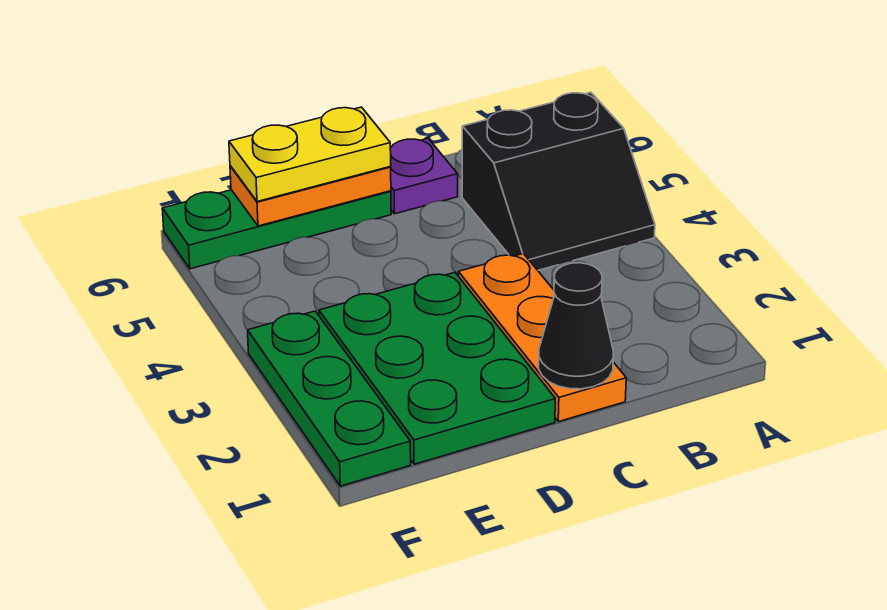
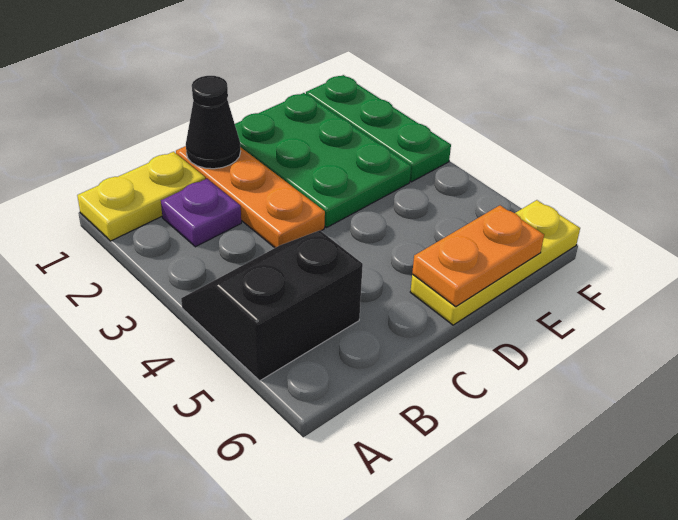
purple plate C6 level 1 -> purple plate B2 level 1
green plate D6:F6 level 1 -> yellow plate D6:F6 level 1
yellow plate D6:E6 level 3 -> yellow plate A1:B1 level 1

